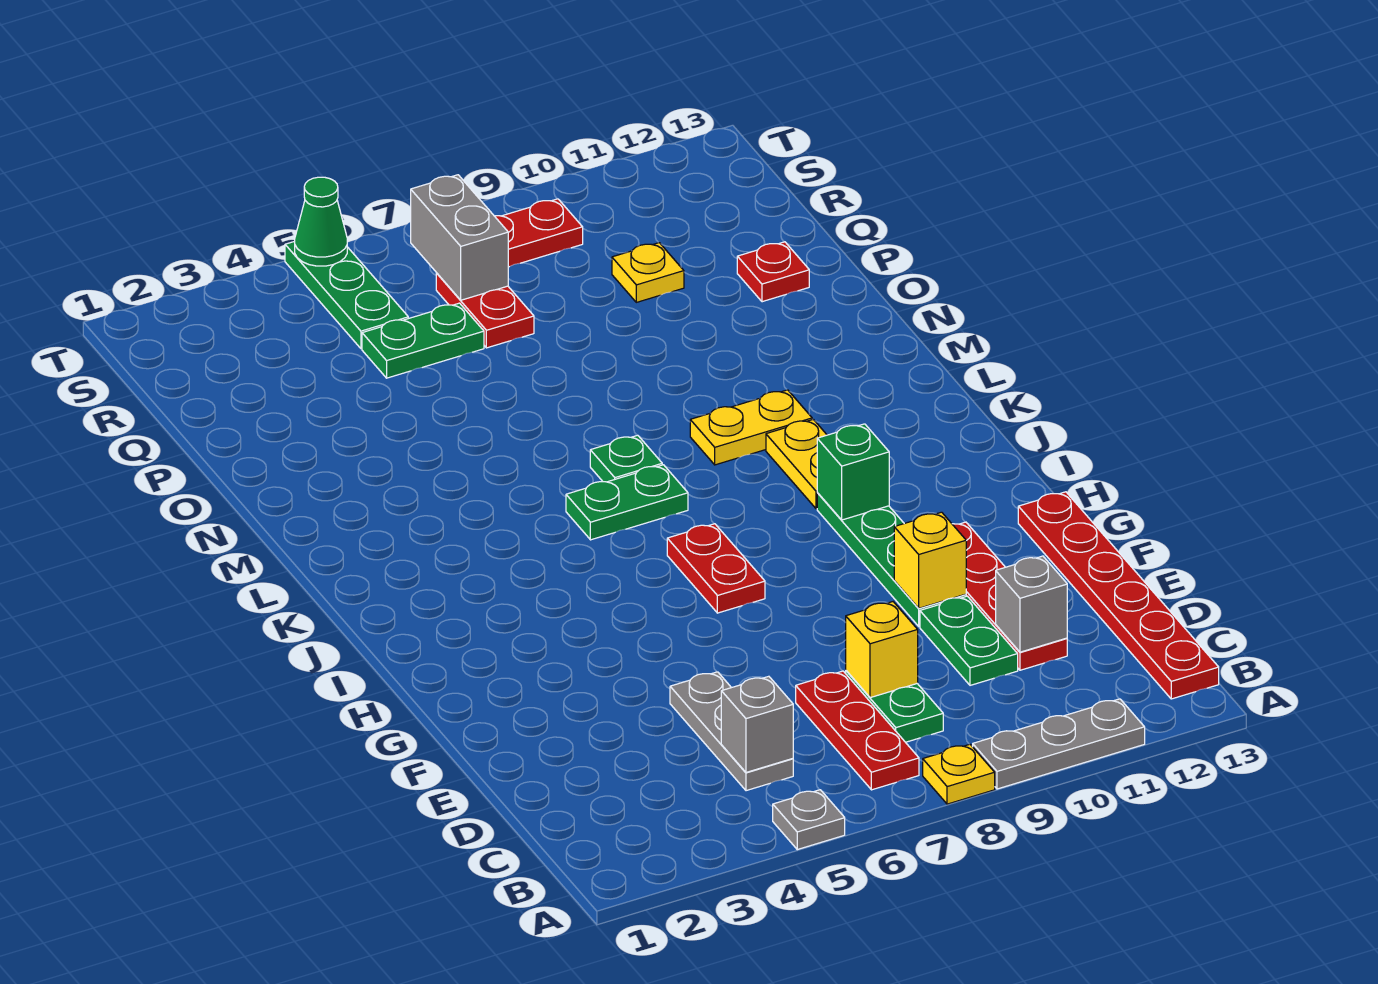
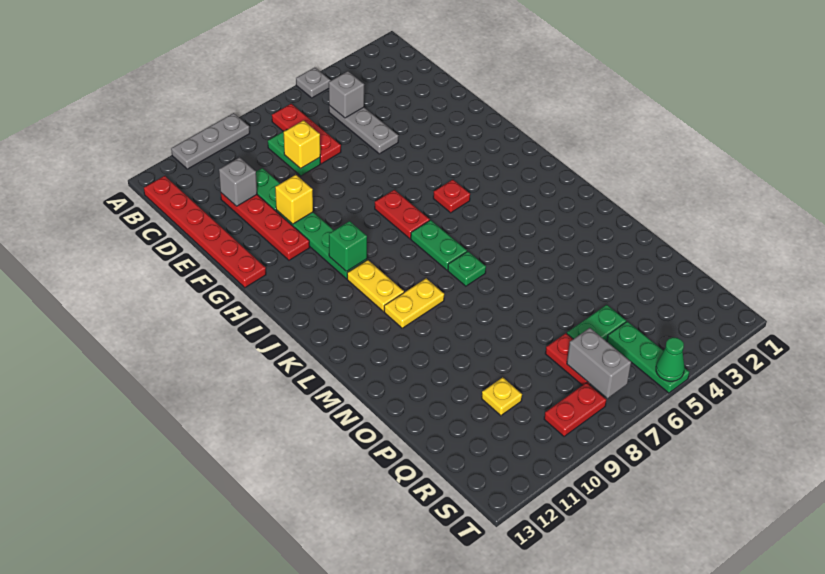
yellow plate A8 level 1 -> none
green plate K6:K7 level 1 -> green plate J7:K7 level 1
red plate P12 level 1 -> red plate I5 level 1

